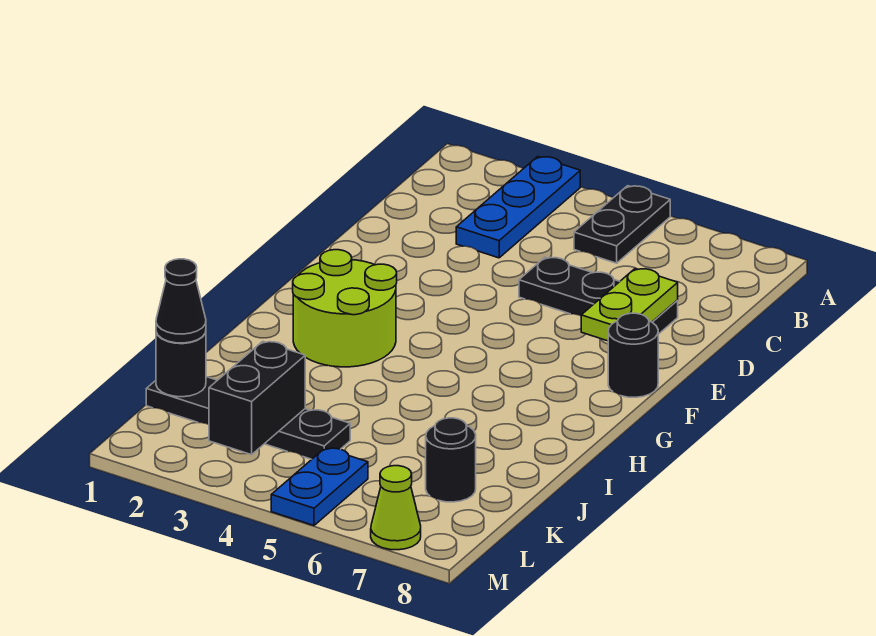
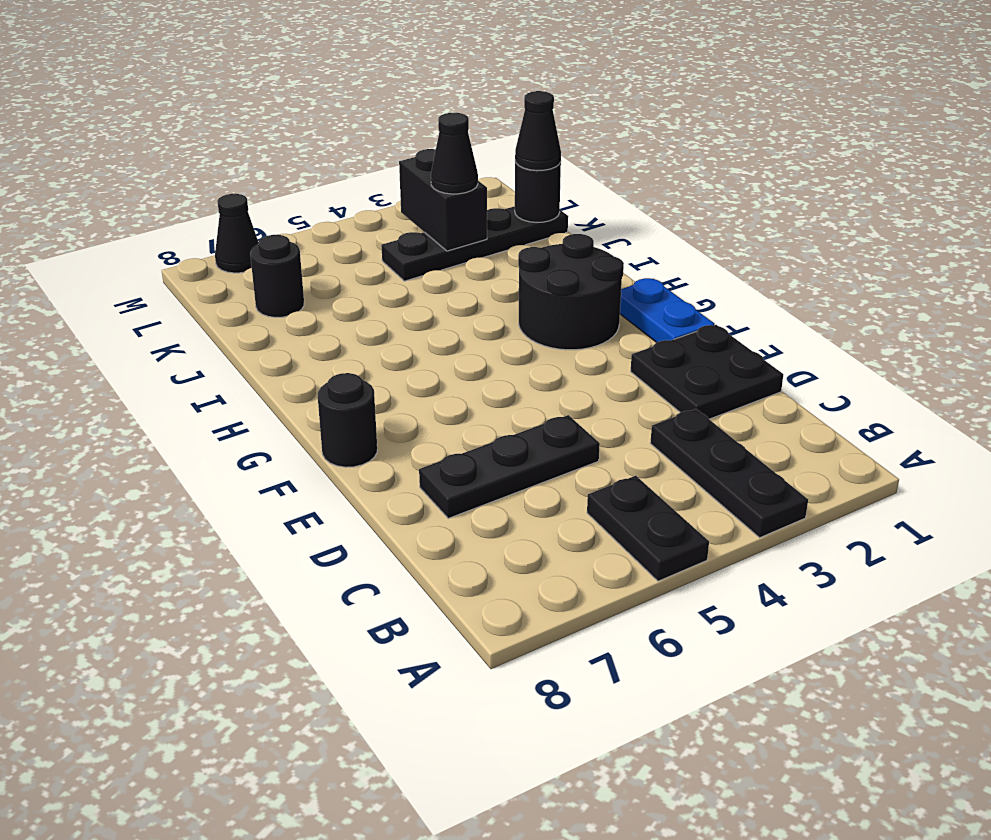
blue plate A3:C3 level 1 -> black plate A3:C3 level 1
none -> black plate D1:E2 level 1
lime plate D7:E7 level 2 -> none
lime round brick G2:H3 level 1 -> black round brick G2:H3 level 1
none -> black cone K3 level 3
blue plate L5:M5 level 1 -> blue plate F1:G1 level 1
lime cone M7 level 1 -> black cone M7 level 1

